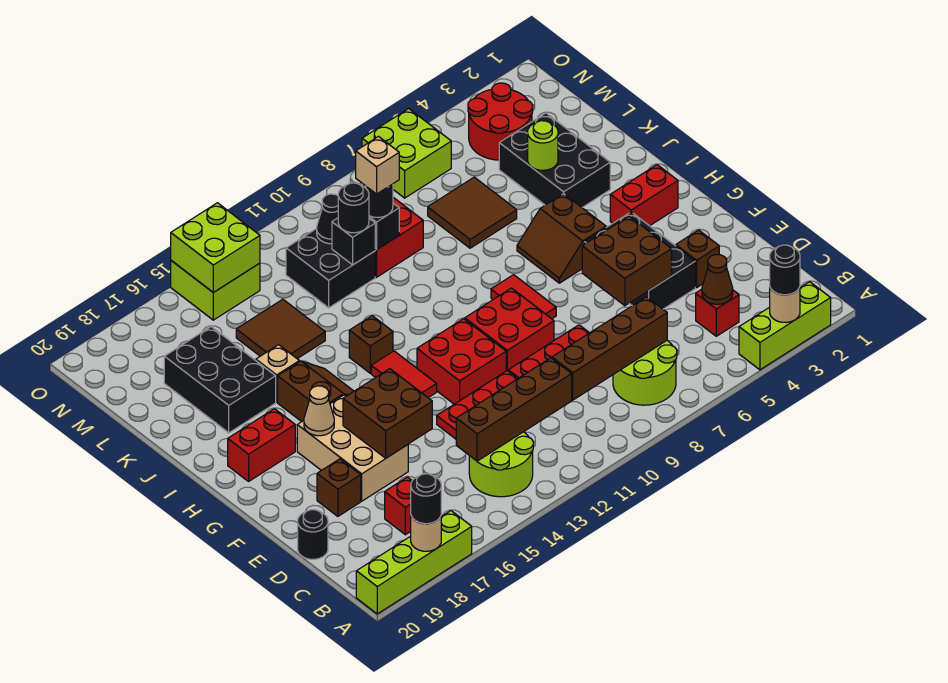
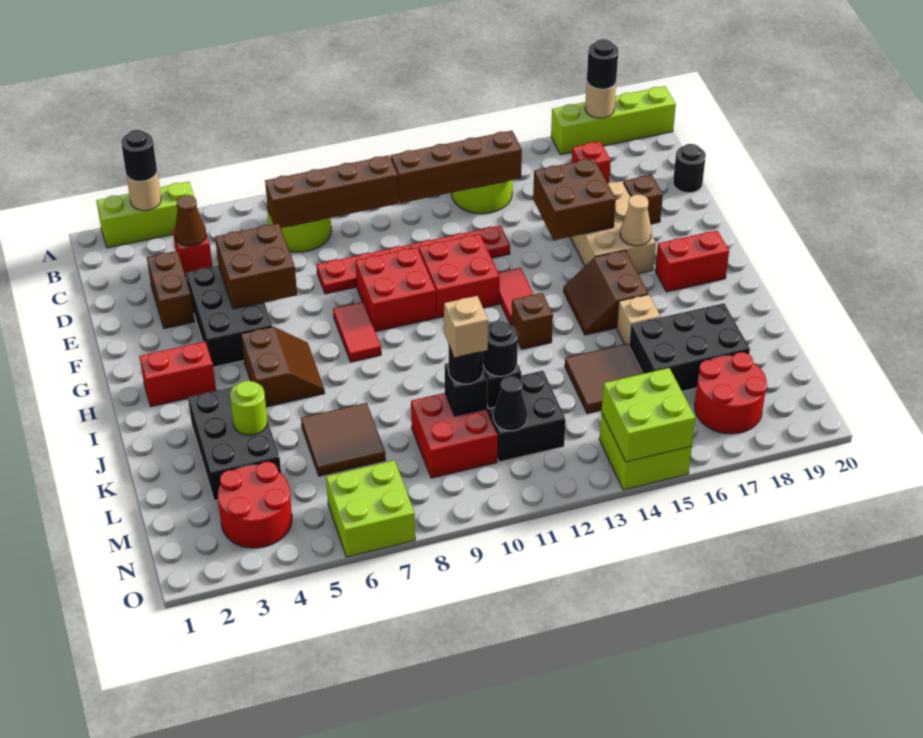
brown brick E3 level 1 -> brown brick D3:E3 level 1
black brick J17:L18 level 1 -> black brick K16:L18 level 1
none -> red round brick M17:N18 level 1

